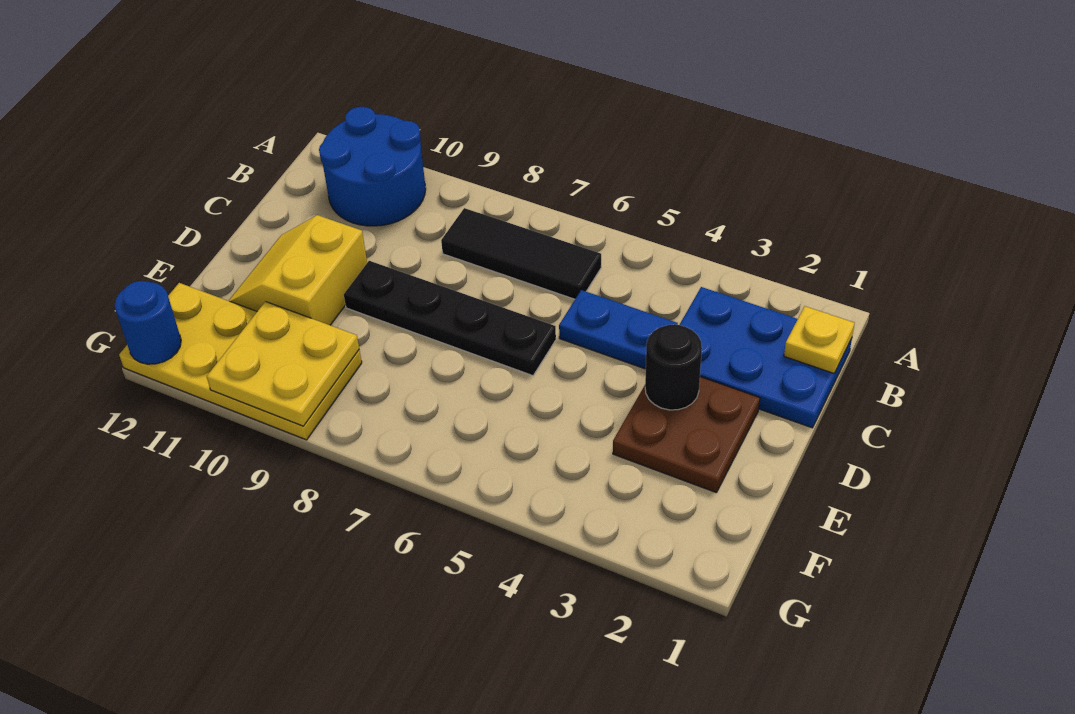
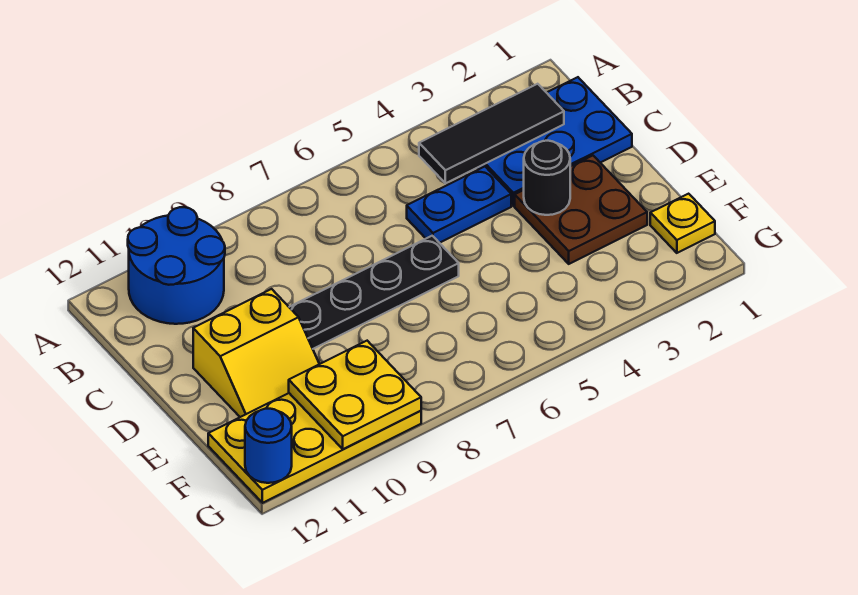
yellow plate B1 level 2 -> yellow plate F1 level 1
black tile B6:B8 level 1 -> black tile B2:B4 level 2
yellow slope D10:E11 level 1 top 10 -> yellow slope D10:E11 level 1 top D

